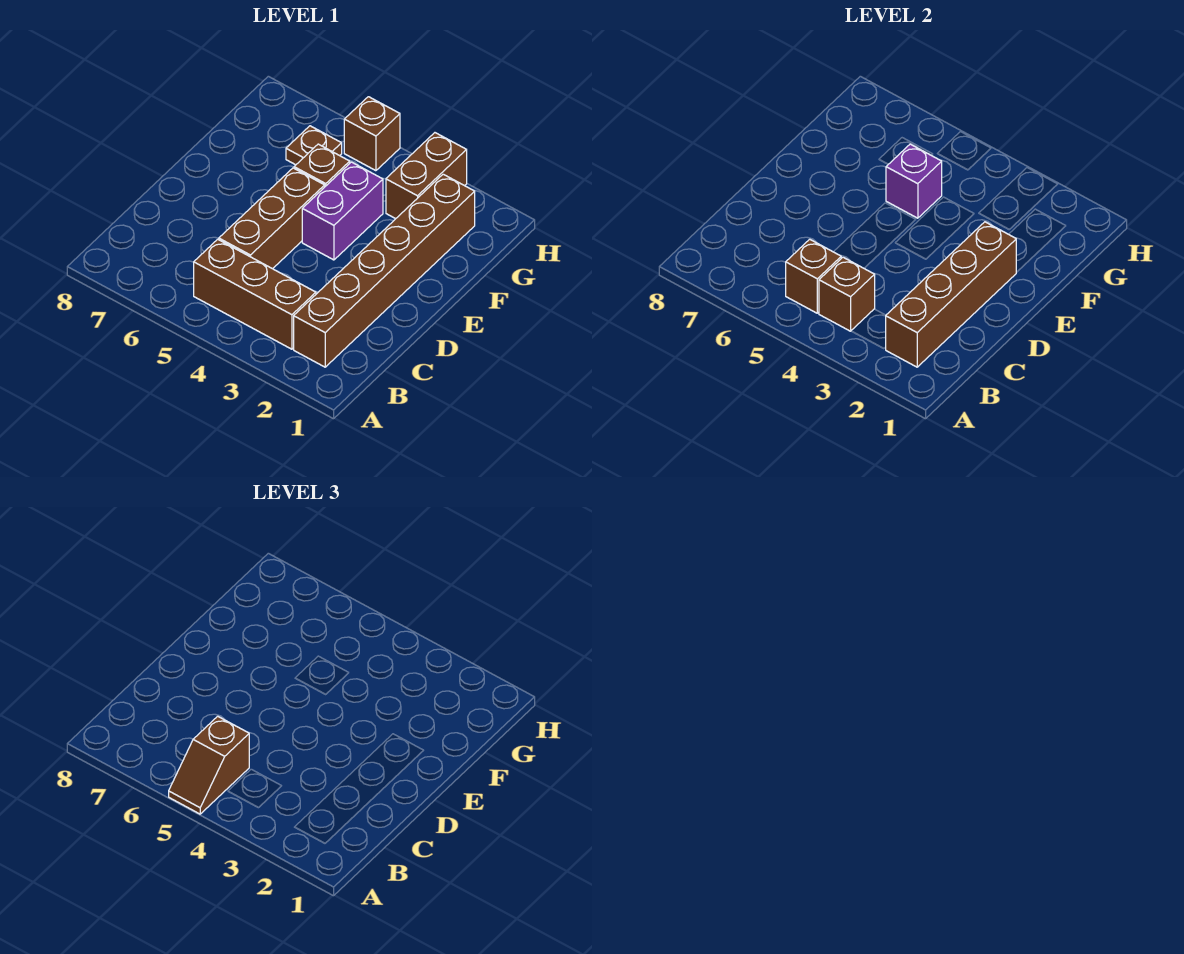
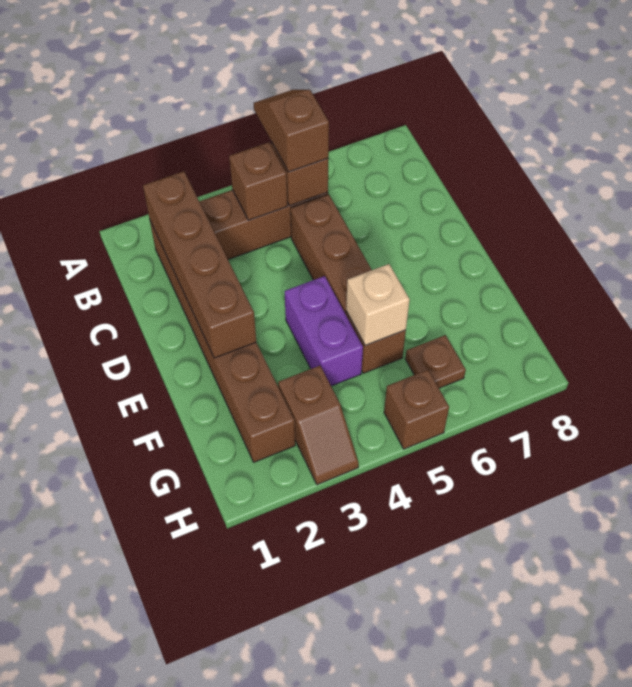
purple brick F5 level 2 -> tan brick F5 level 2
brown brick G3:H3 level 1 -> brown slope G3:H3 level 1 top G

